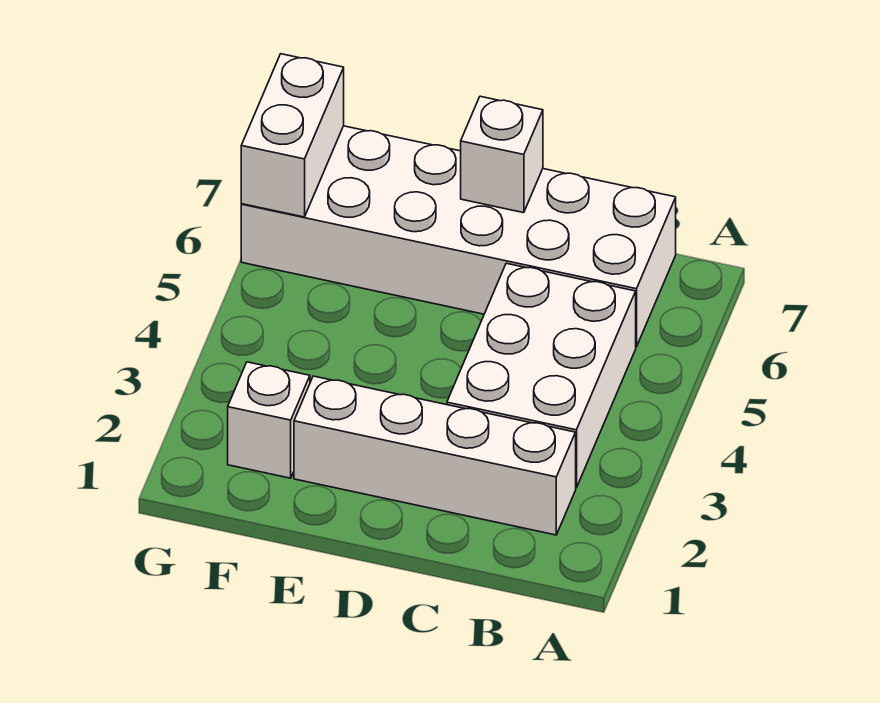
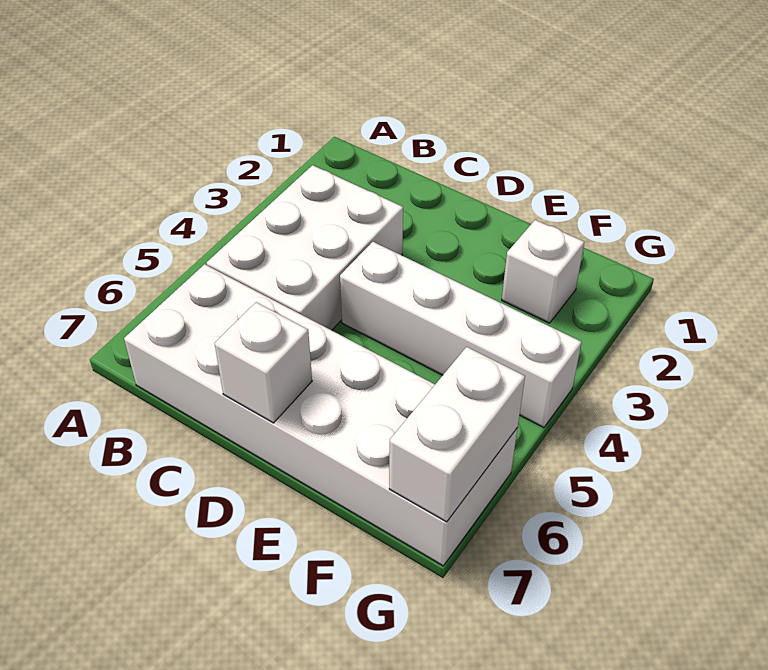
white brick B2:E2 level 1 -> white brick D4:G4 level 1

